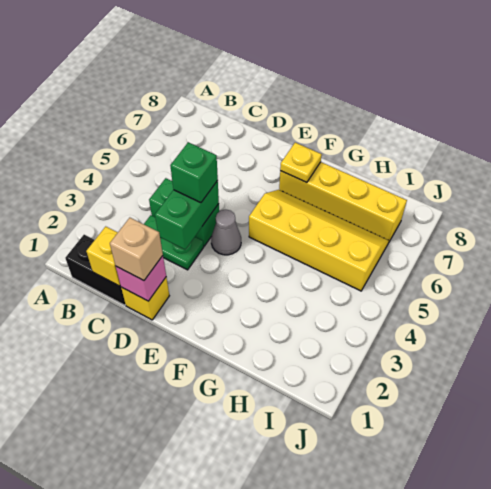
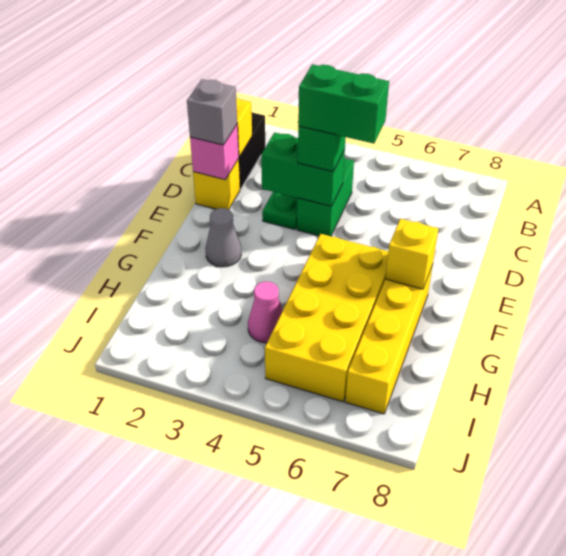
tan brick D1 level 3 -> grey brick D1 level 3
none -> green brick D4:D5 level 4
grey cone E4 level 1 -> grey cone F2 level 1
yellow slope F5:I6 level 1 top 5 -> yellow brick F5:I6 level 1
yellow plate F7 level 2 -> yellow brick F7 level 2
none -> pink cone H4 level 1

